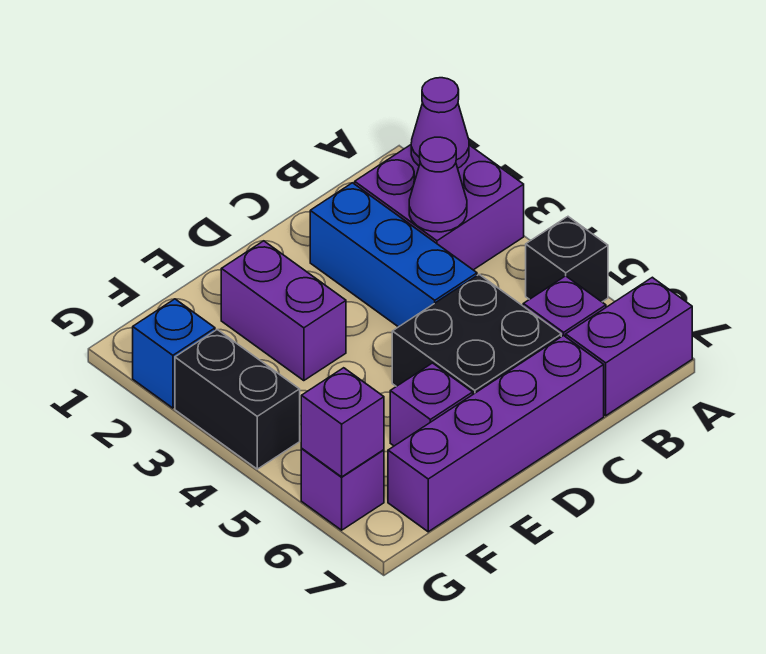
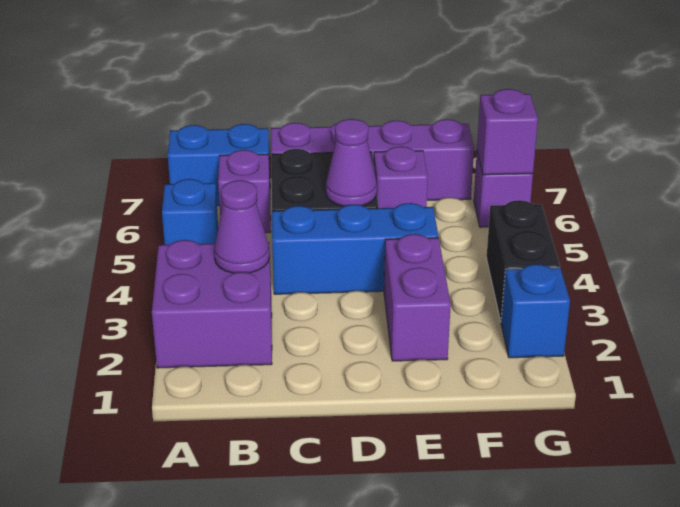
purple cone A2 level 2 -> purple cone D5 level 2
black brick A5 level 1 -> blue brick A5 level 1
purple brick A7:B7 level 1 -> blue brick A7:B7 level 1
blue brick C2:C4 level 1 -> blue brick C4:E4 level 1

